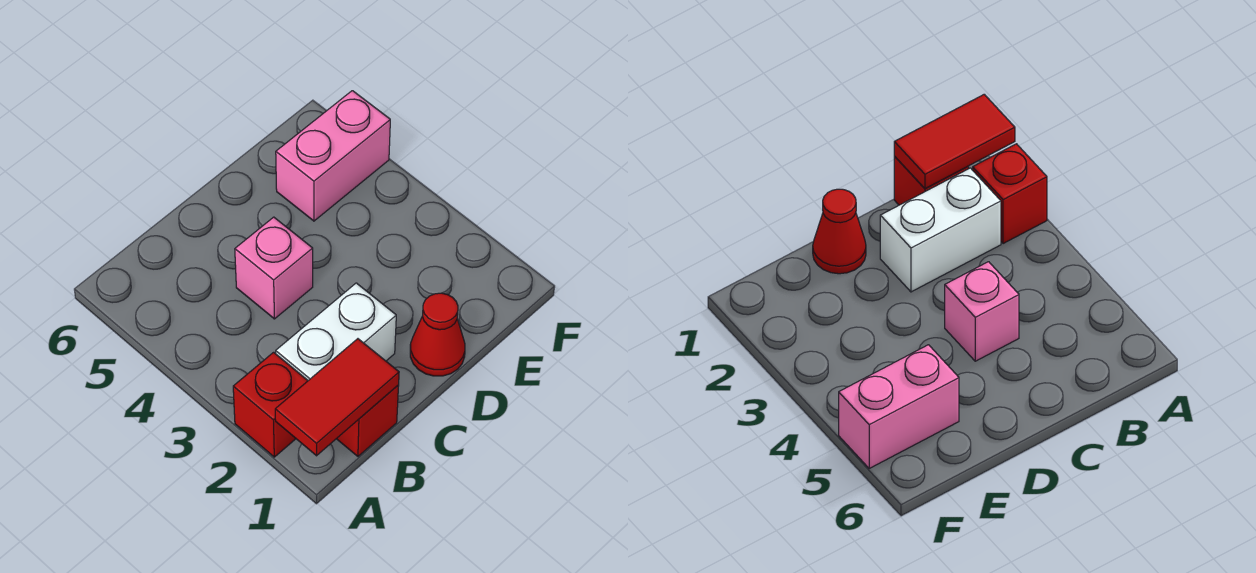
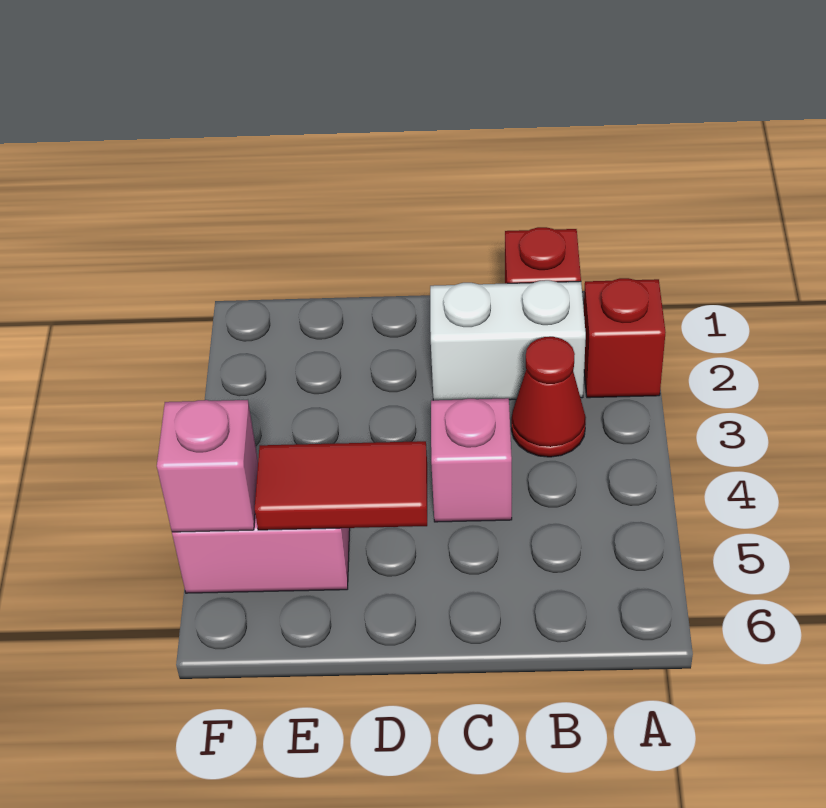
red tile A1:B1 level 2 -> red tile D5:E5 level 2
red cone D1 level 1 -> red cone B3 level 1
none -> pink brick F5 level 2

